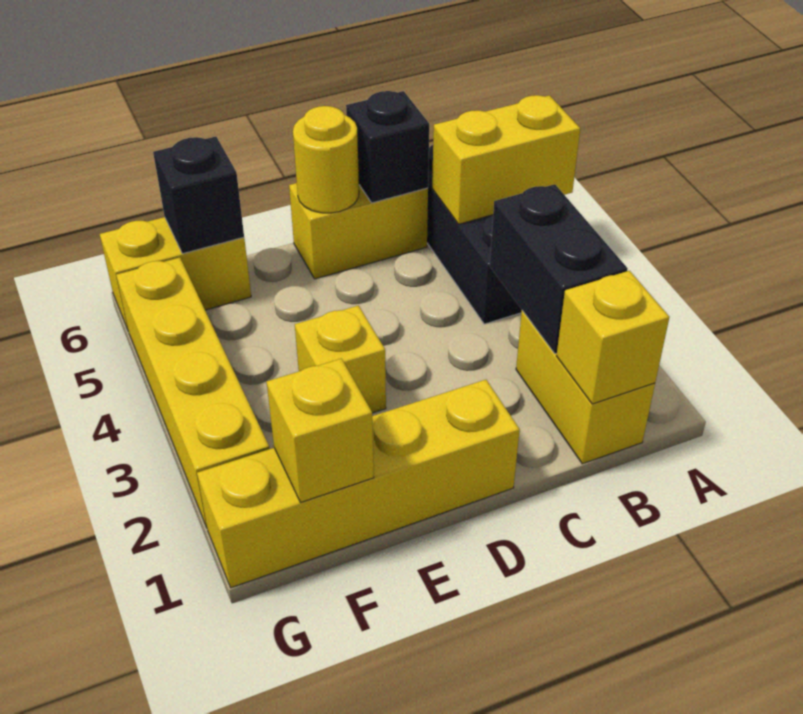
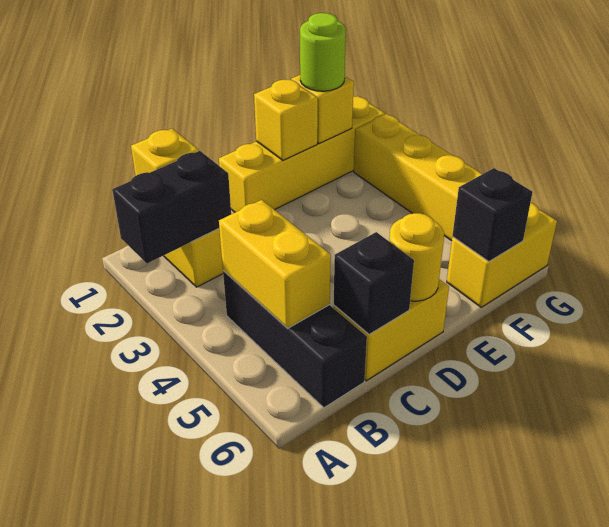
yellow brick A5:B5 level 2 -> yellow brick B4:B5 level 2
black brick B2:B3 level 2 -> black brick A2:B2 level 2
yellow brick E3 level 1 -> yellow brick E1 level 2
none -> lime round brick F1 level 3

